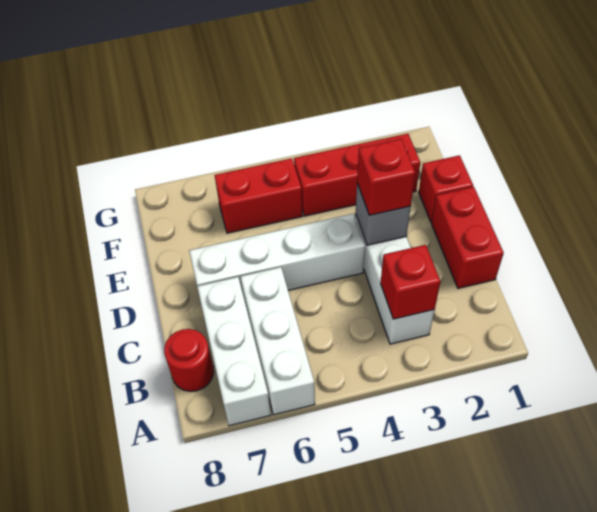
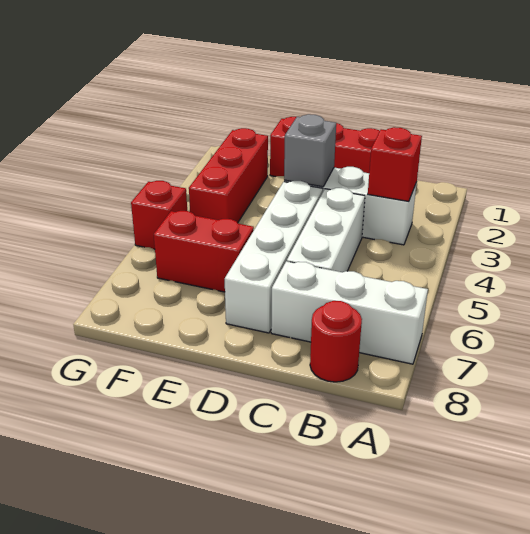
white brick A6:C6 level 1 -> white brick C4:C6 level 1
red brick D3 level 3 -> red brick G5 level 1
red brick F5:F6 level 1 -> red brick E6:F6 level 1

